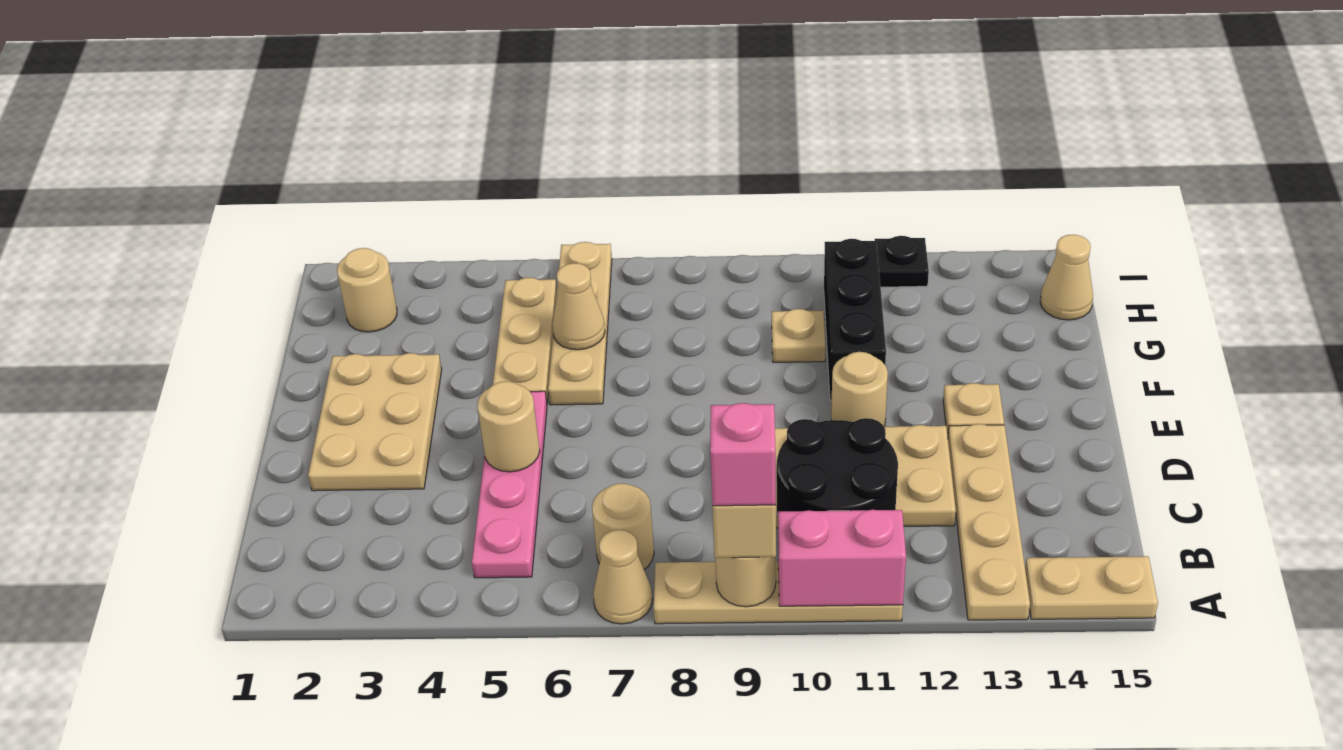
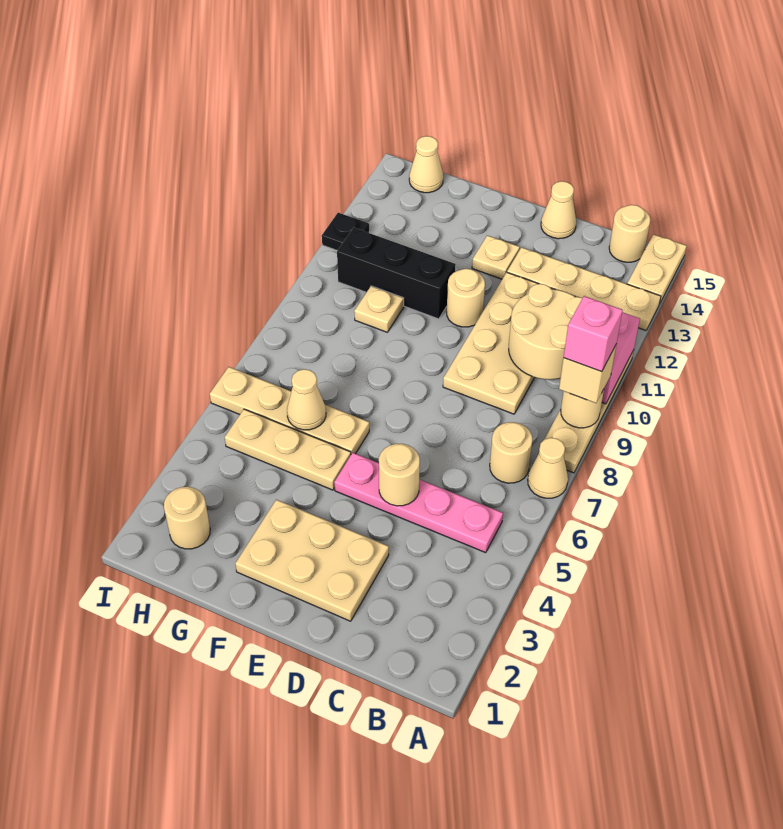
black round brick B10:C11 level 2 -> tan round brick B10:C11 level 2
none -> tan round brick B15 level 1
none -> tan cone D15 level 1

